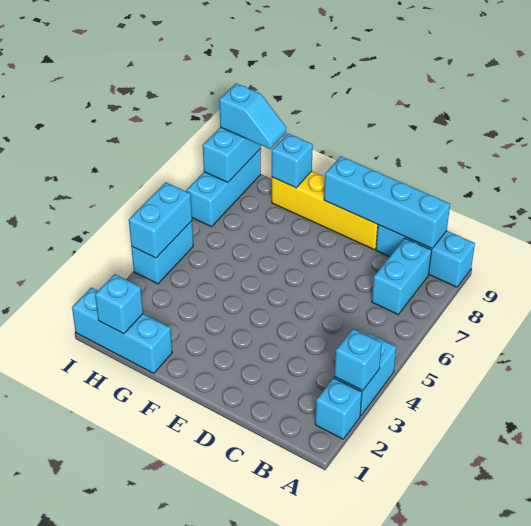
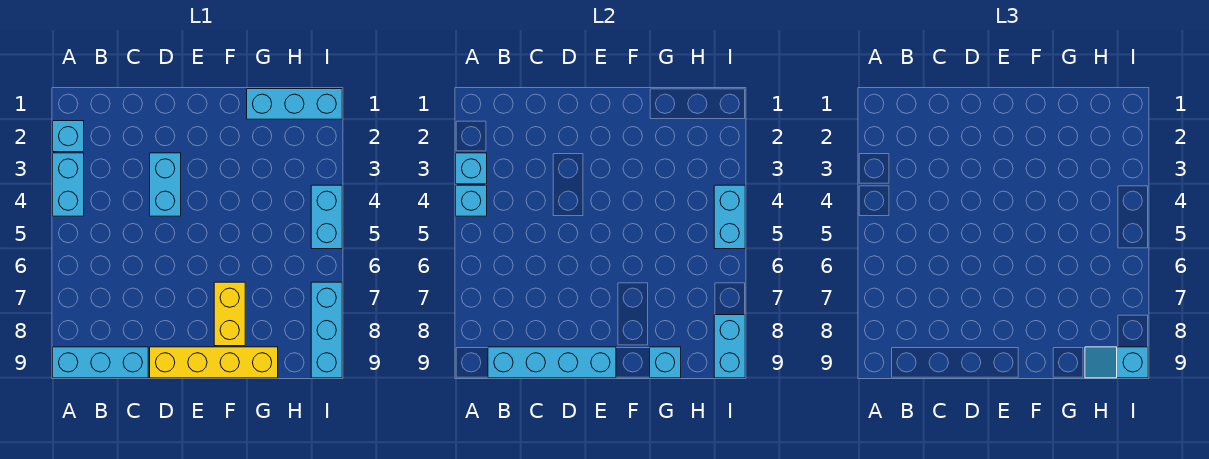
cyan brick B7:B8 level 1 -> cyan brick D3:D4 level 1
none -> yellow brick F7:F8 level 1
cyan brick H1 level 2 -> cyan brick A4 level 2

